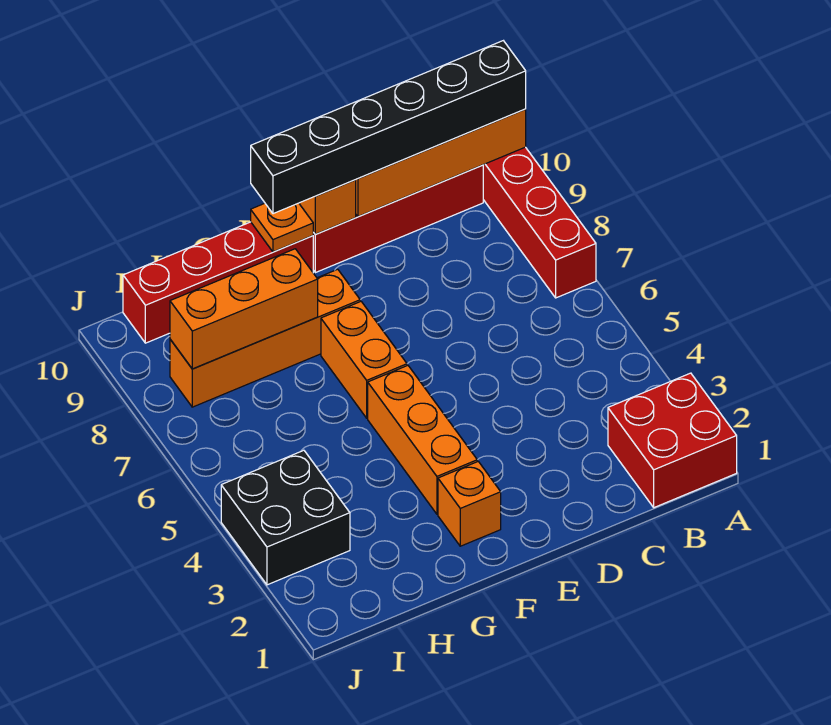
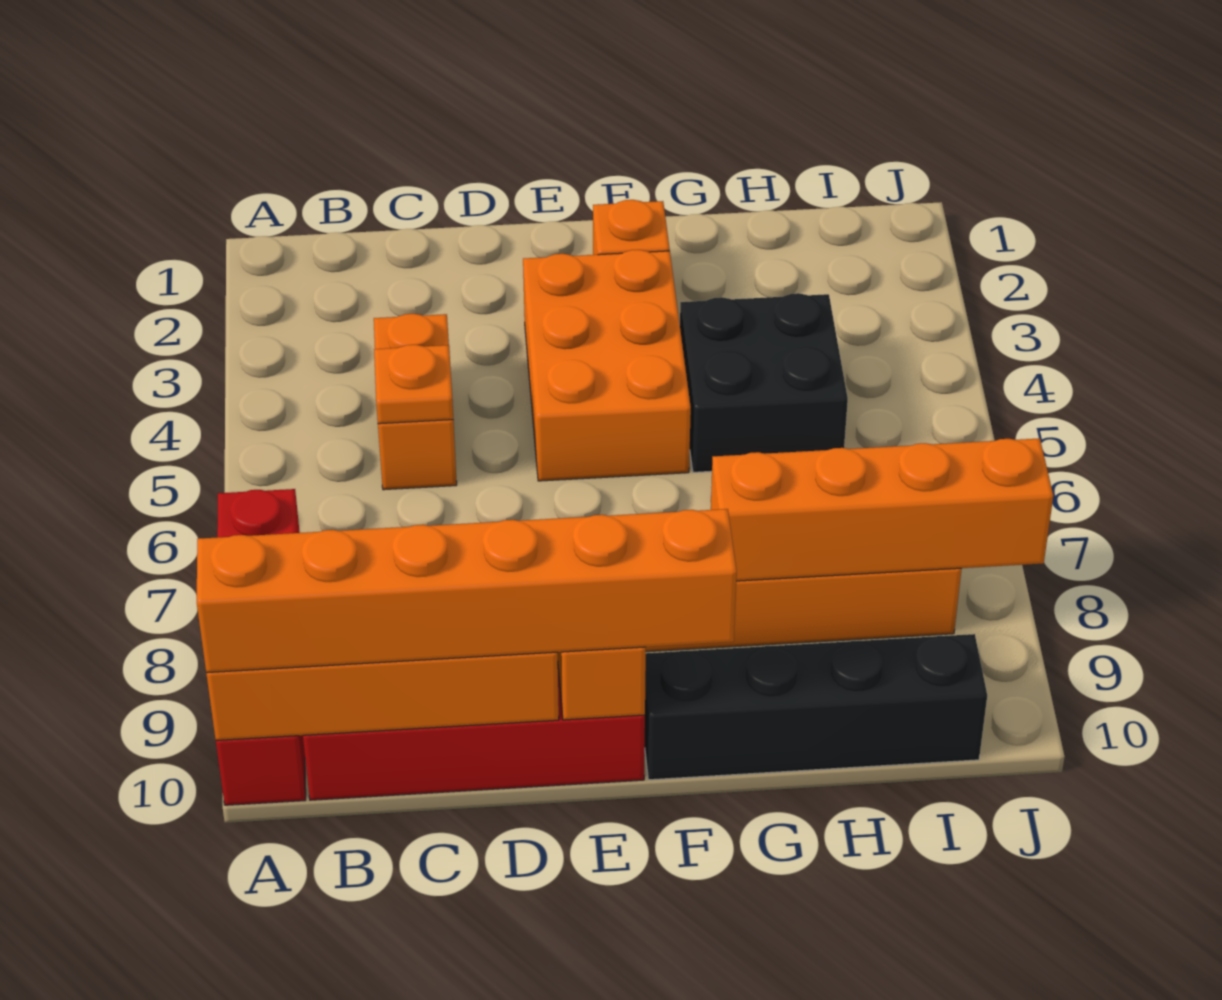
red brick A1:B2 level 1 -> none
black brick A10:F10 level 3 -> orange brick A10:F10 level 3
orange brick F3:F5 level 1 -> orange brick E3:F5 level 1
orange brick F6:F7 level 1 -> orange brick C4:C5 level 1
red brick F10:I10 level 1 -> black brick F10:I10 level 1
orange plate F10 level 2 -> orange plate C5 level 2
orange brick G8:I8 level 2 -> orange brick G8:J8 level 2
black brick I3:J4 level 1 -> black brick G4:H5 level 1

